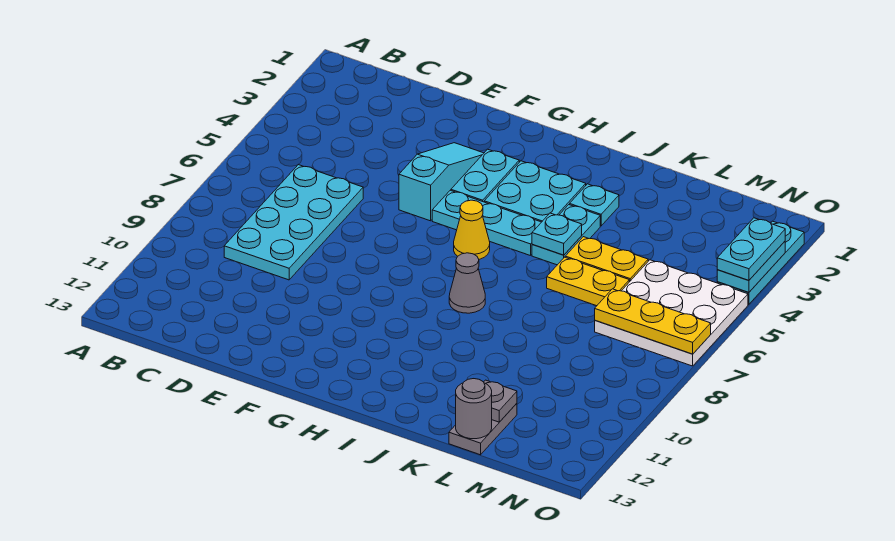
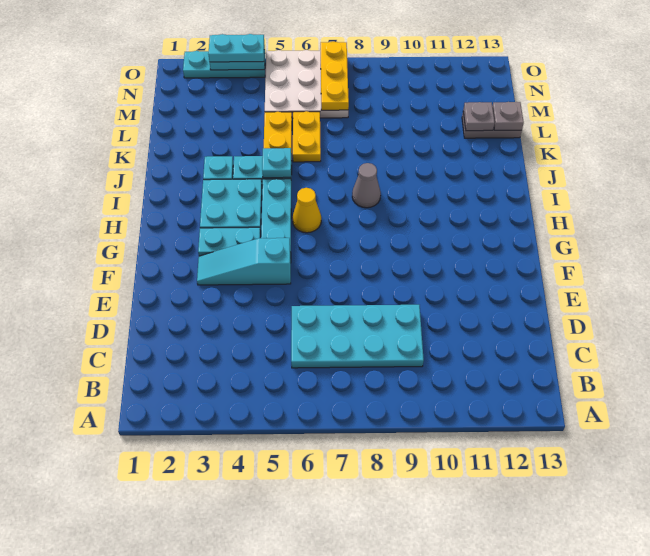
grey round brick L13 level 2 -> grey plate L13 level 2

